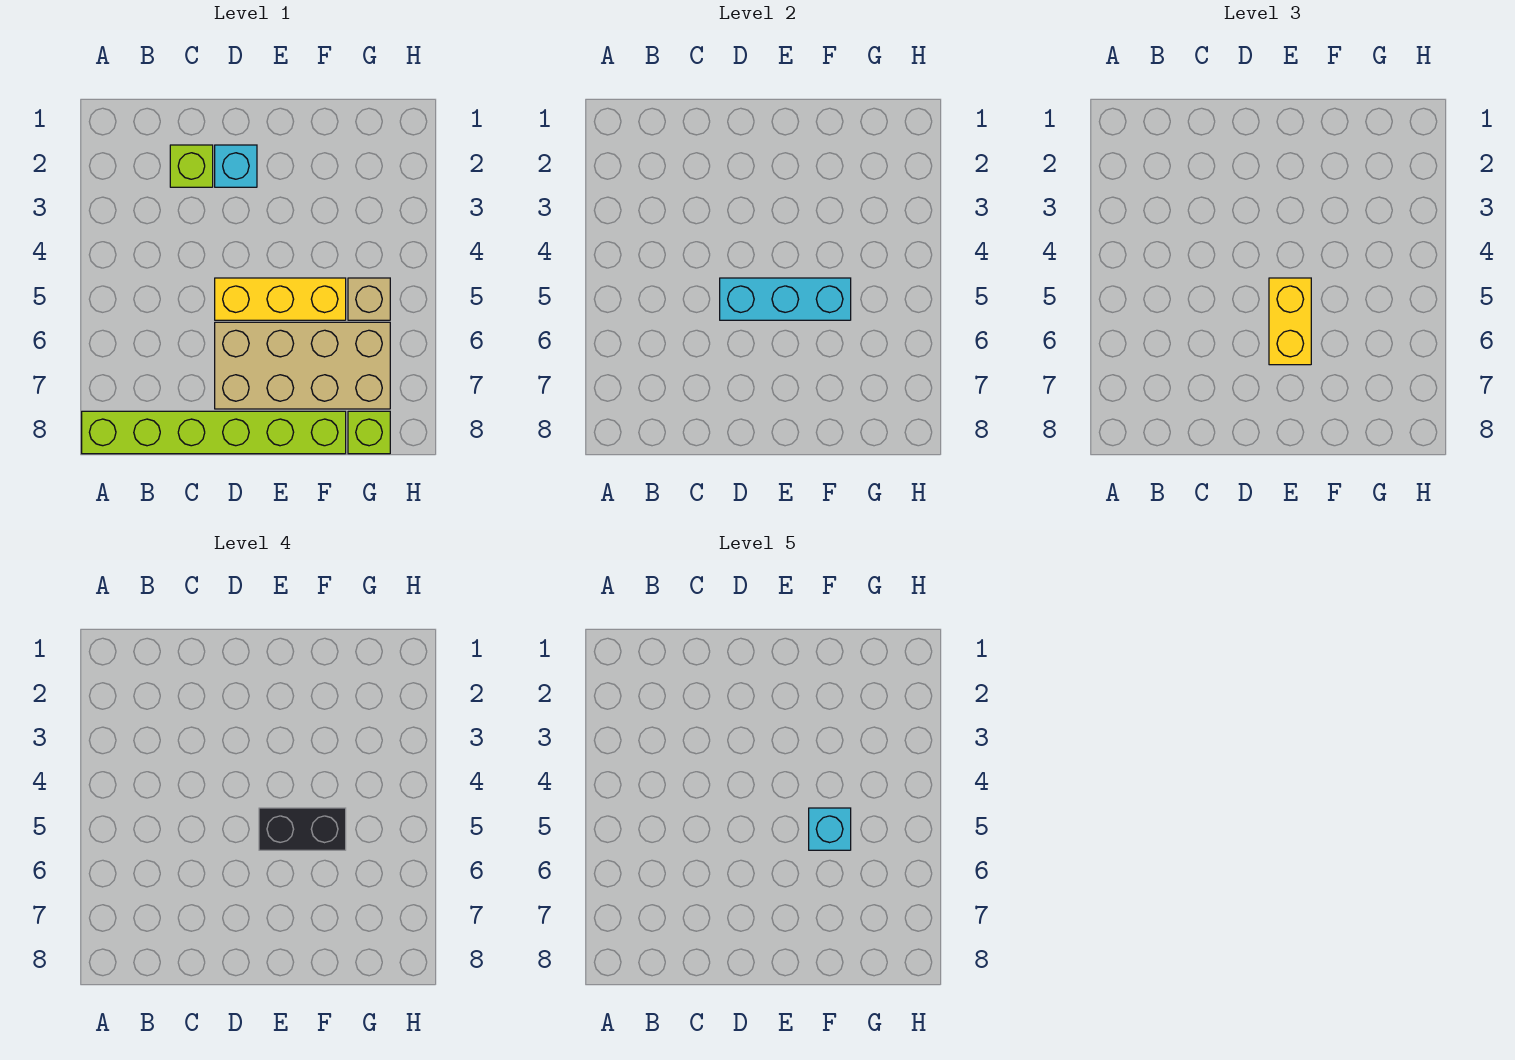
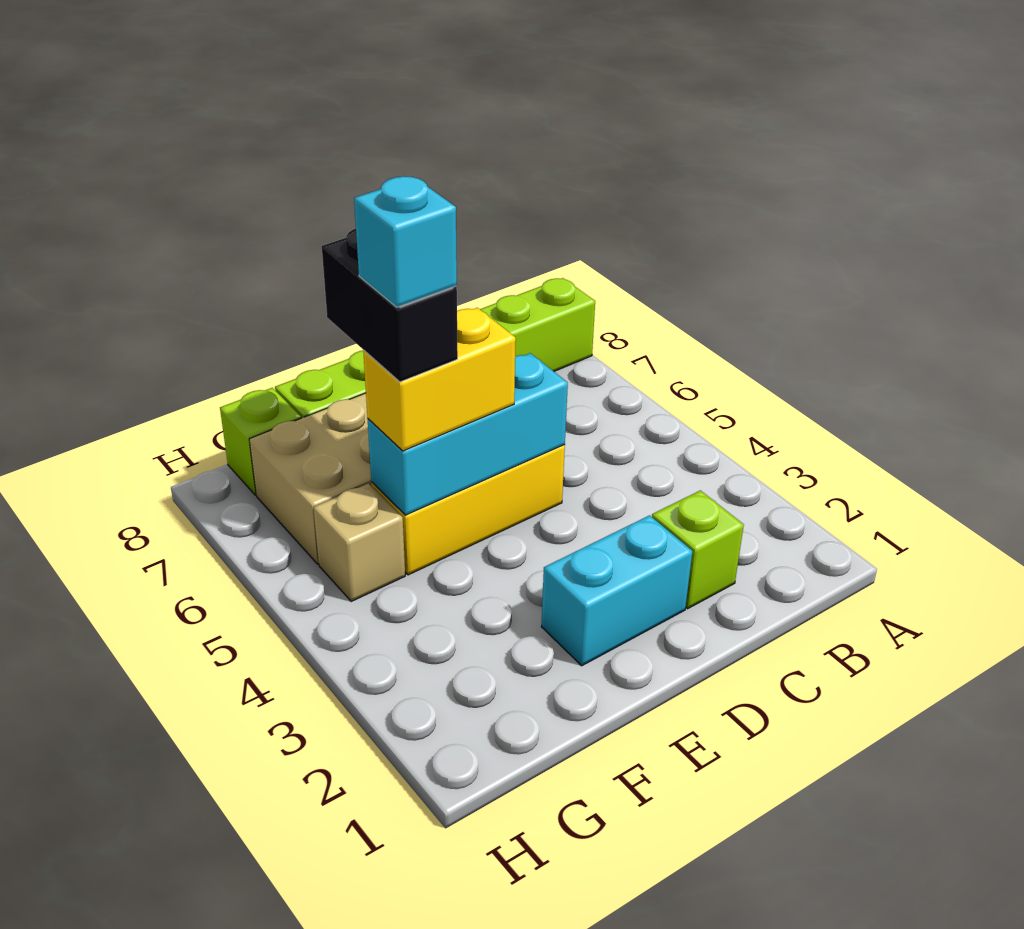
cyan brick D2 level 1 -> cyan brick D2:E2 level 1
yellow brick E5:E6 level 3 -> yellow brick E5:F5 level 3
black brick E5:F5 level 4 -> black brick F5:F6 level 4

